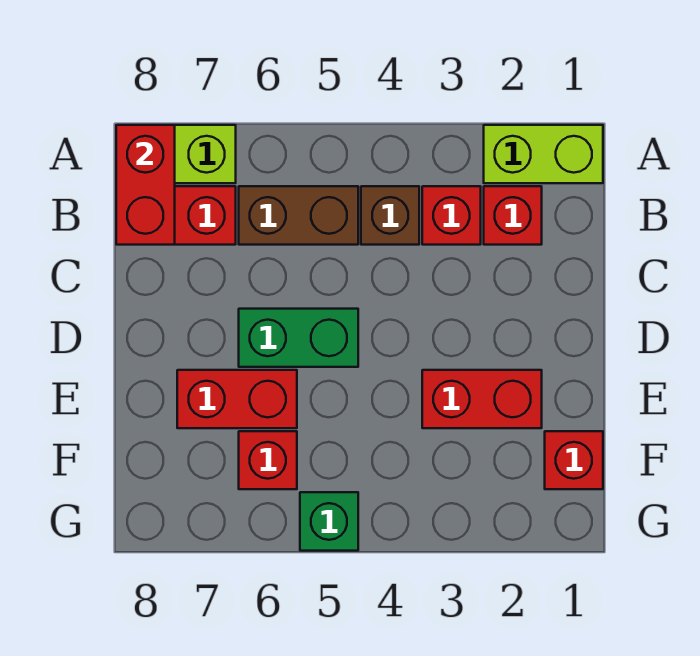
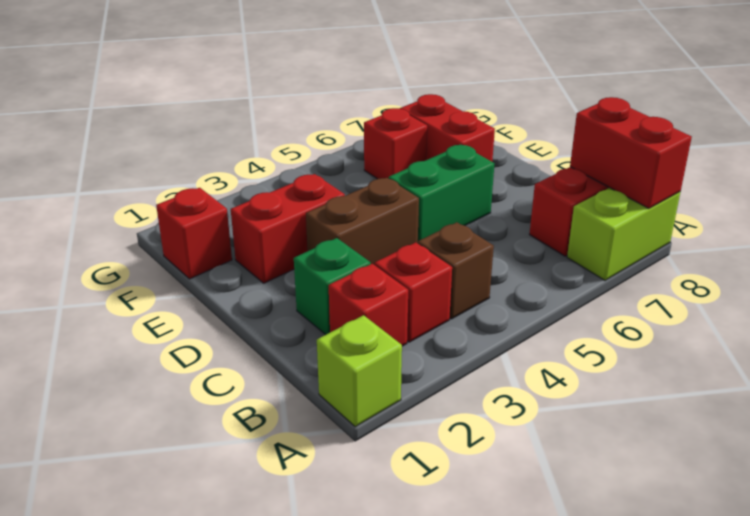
lime brick A1:A2 level 1 -> lime brick A1 level 1
brown brick B5:B6 level 1 -> brown brick D3:D4 level 1
red brick E6:E7 level 1 -> red brick E7:F7 level 1
green brick G5 level 1 -> green brick C2 level 1

